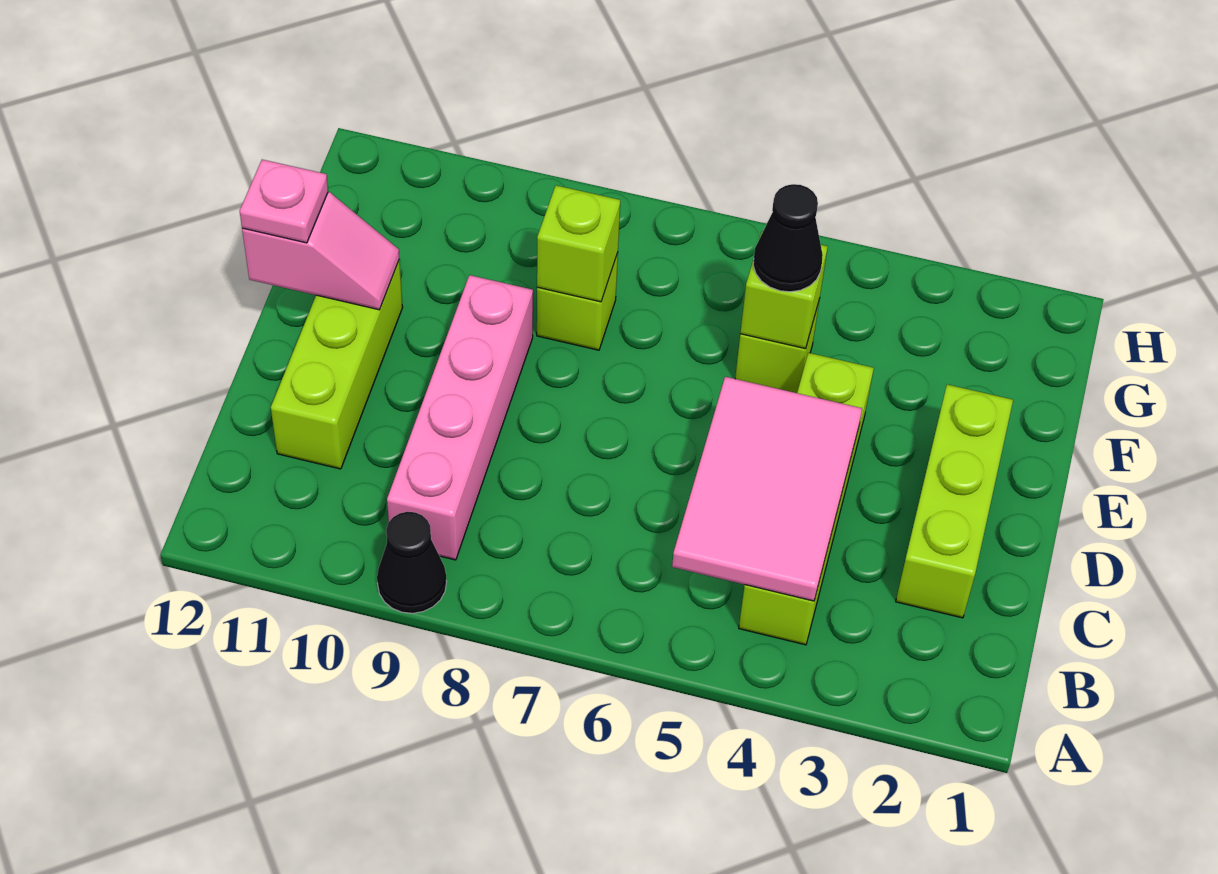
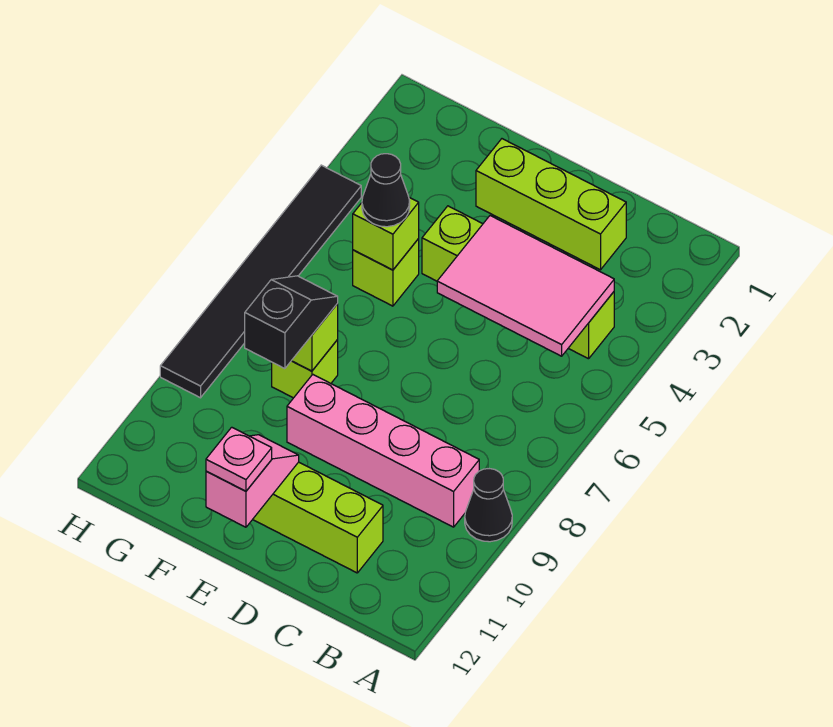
none -> black slope F8:F9 level 3 top 9
none -> black tile H4:H9 level 1

